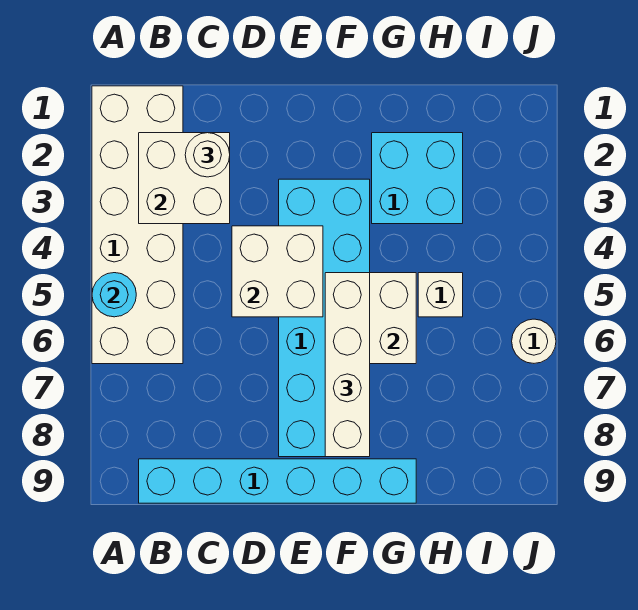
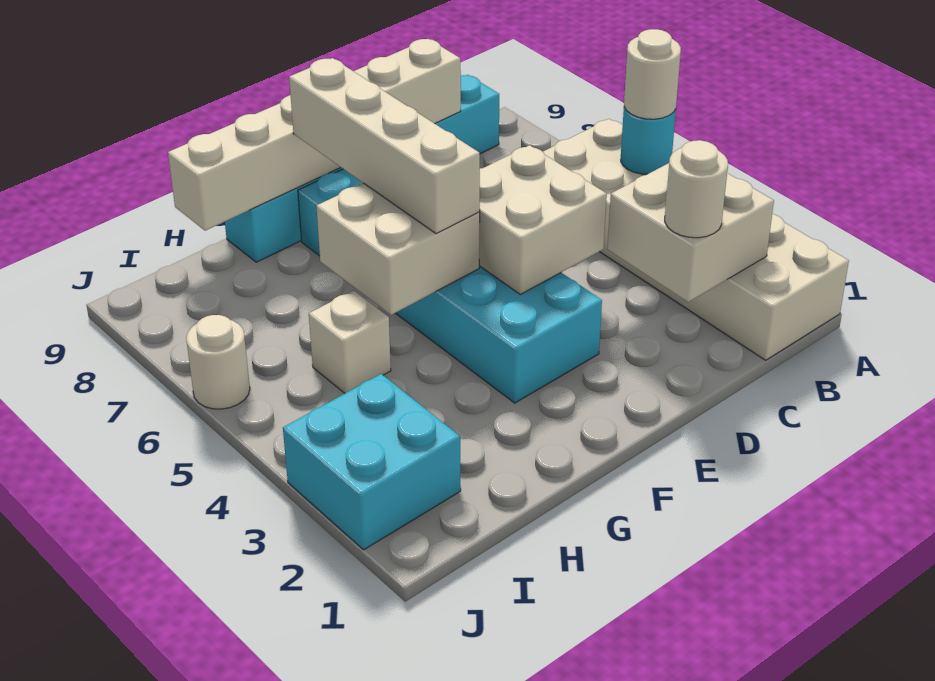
none -> white round brick A5 level 3
none -> white brick C9:H9 level 2
cyan brick G2:H3 level 1 -> cyan brick I2:J3 level 1

